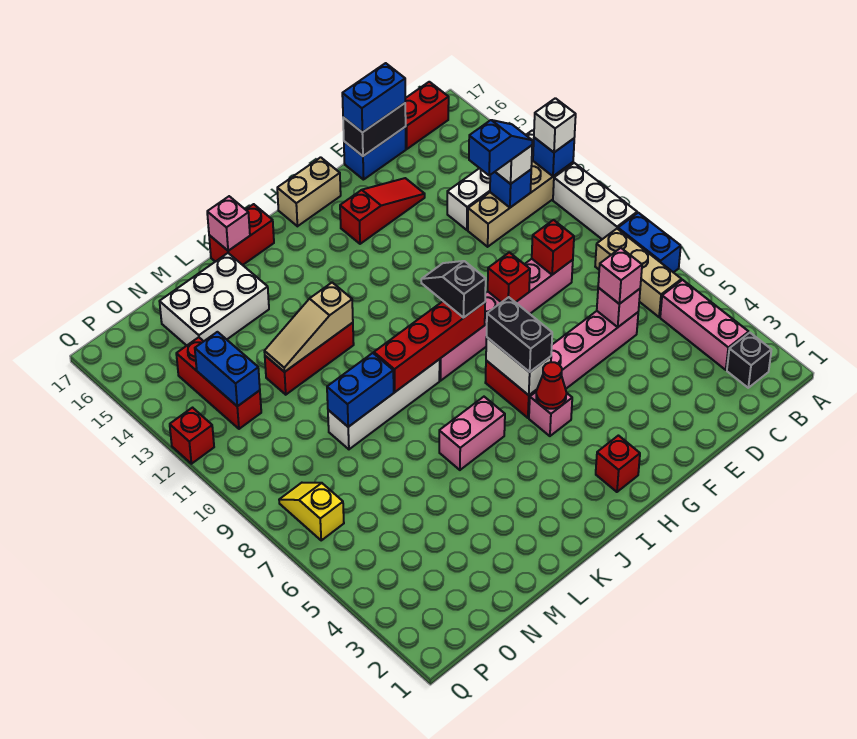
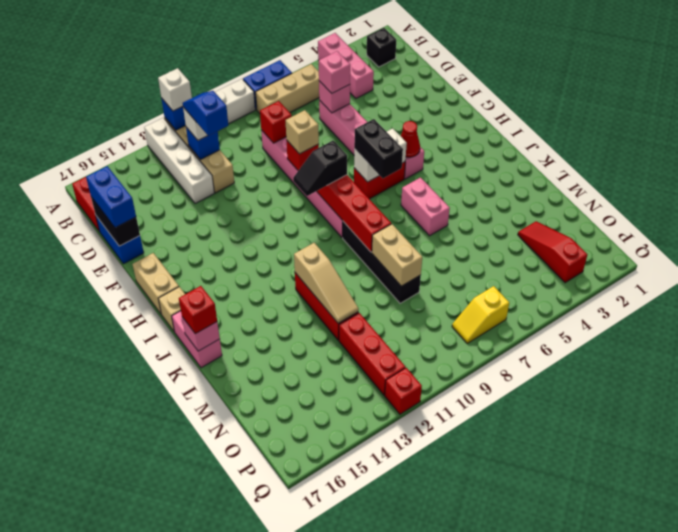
pink brick B3:B5 level 1 -> pink brick A4:C4 level 1
red slope E15:G15 level 1 top G -> red slope N3:P3 level 1 top P
none -> tan brick F9 level 3
red brick H2 level 1 -> red brick K17 level 3
black brick H6:H7 level 3 -> black brick H7:I7 level 3
none -> tan brick I17 level 1
white brick J9:M9 level 1 -> black brick J9:M9 level 1
red brick J17:K17 level 1 -> pink brick J17:K17 level 1
blue brick L9:M9 level 2 -> tan brick L9:M9 level 2
white brick L15:N16 level 1 -> none
red brick O12:O14 level 1 -> red brick N12:P12 level 1
blue brick O12:O13 level 2 -> none

